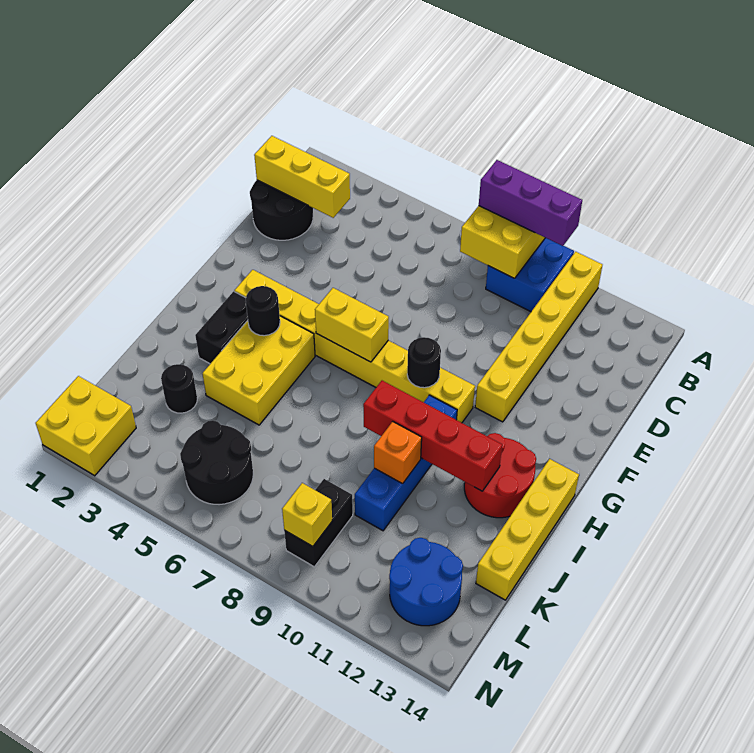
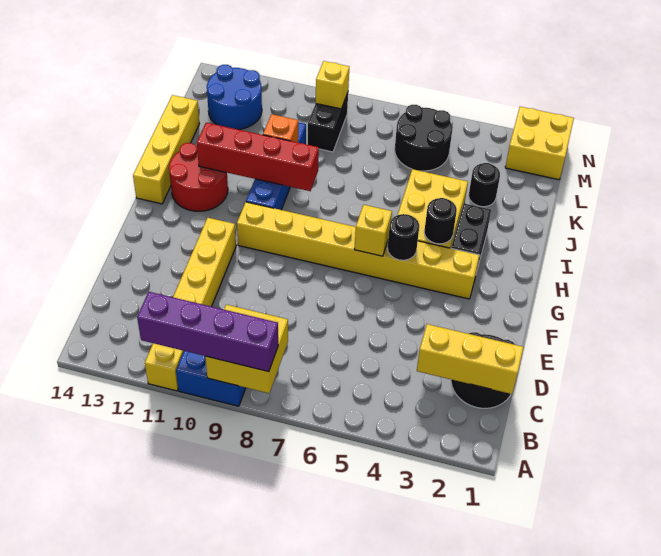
purple brick A8:A10 level 3 -> purple brick A8:A11 level 3
yellow brick G6:G7 level 2 -> yellow brick G6 level 2
black round brick G9 level 2 -> black round brick G5 level 2

